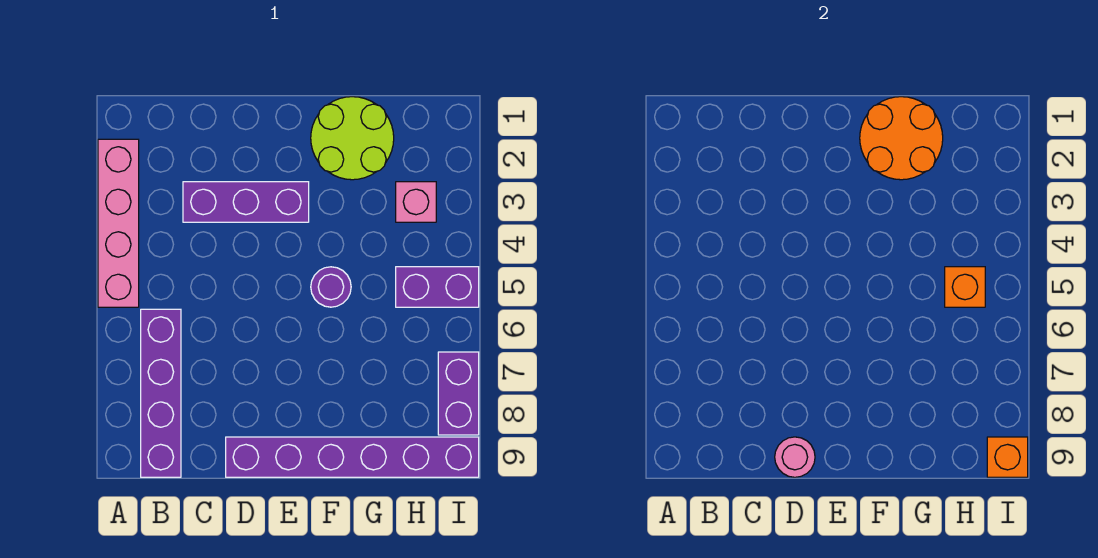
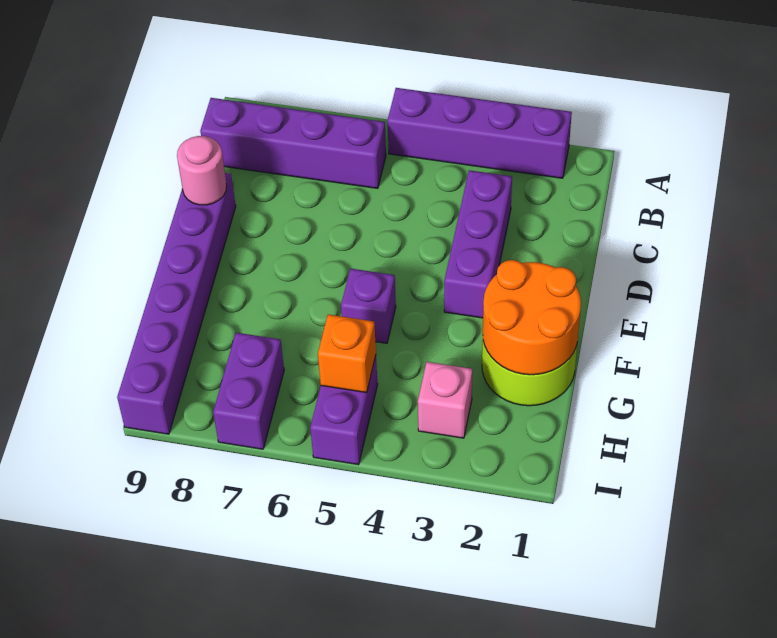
pink brick A2:A5 level 1 -> purple brick A2:A5 level 1
purple round brick F5 level 1 -> purple brick F5 level 1
purple brick I7:I8 level 1 -> purple brick H7:I7 level 1
orange brick I9 level 2 -> none

